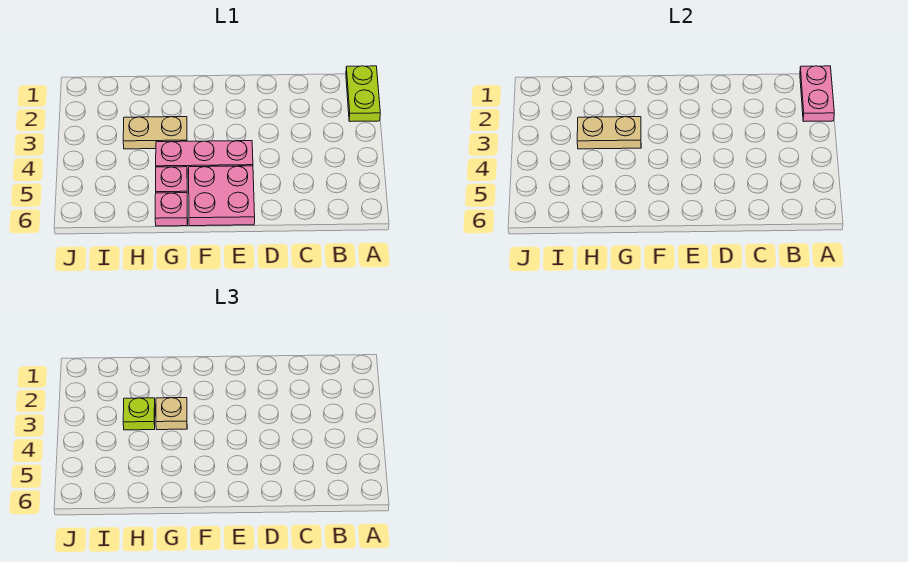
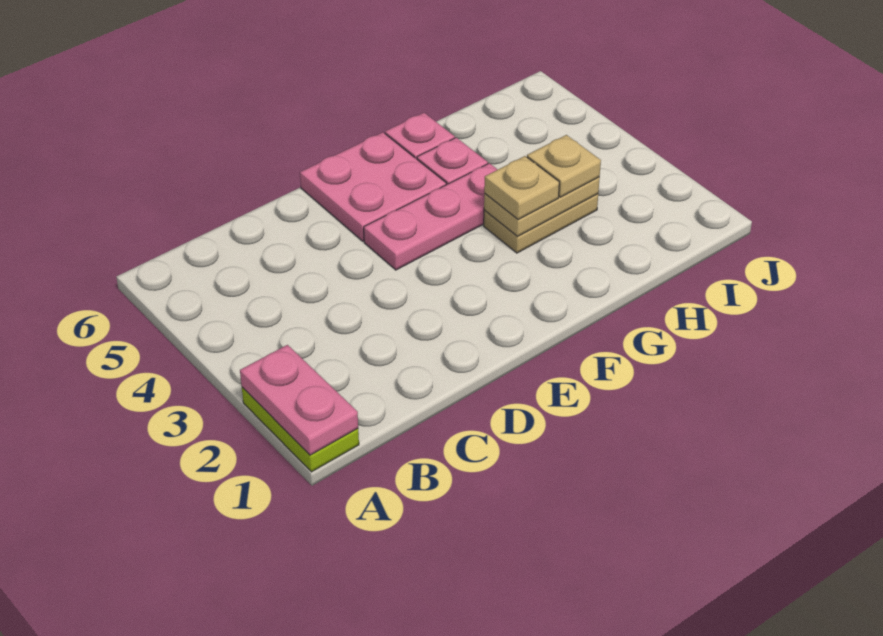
lime plate H3 level 3 -> tan plate H3 level 3

